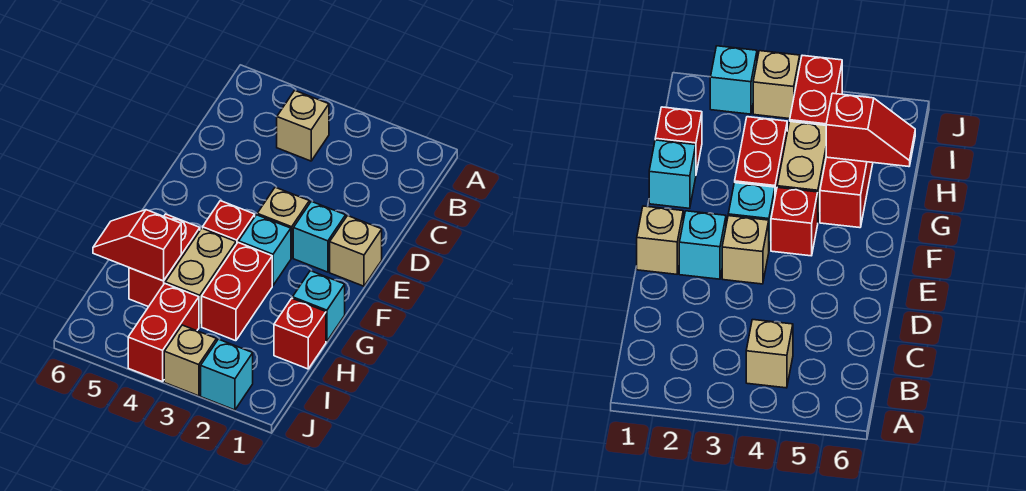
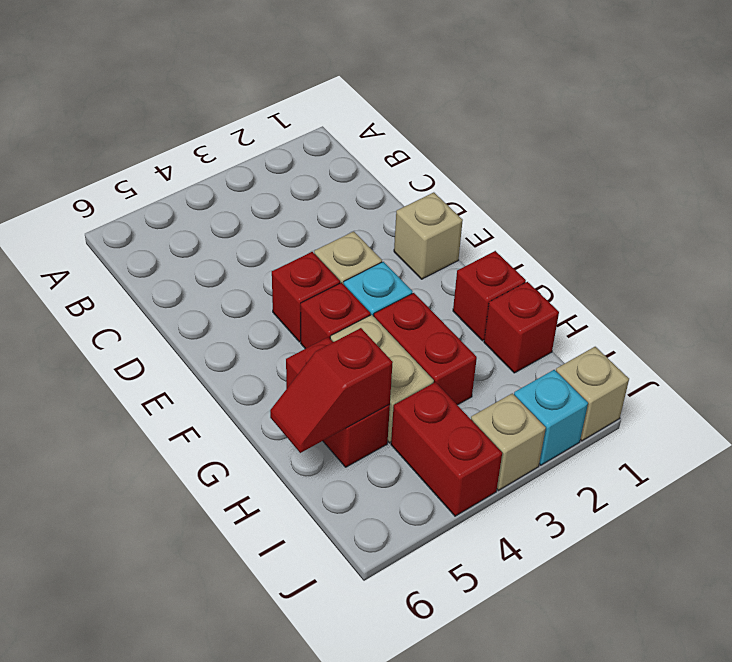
tan brick B4 level 1 -> tan brick J1 level 1
cyan brick E2 level 1 -> none
none -> red brick E4 level 1
cyan brick G1 level 1 -> red brick G1 level 1

